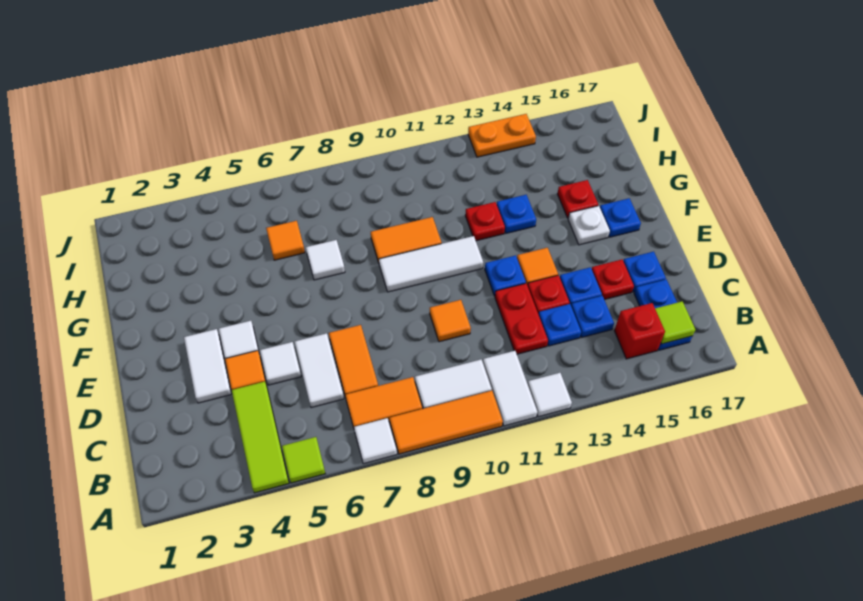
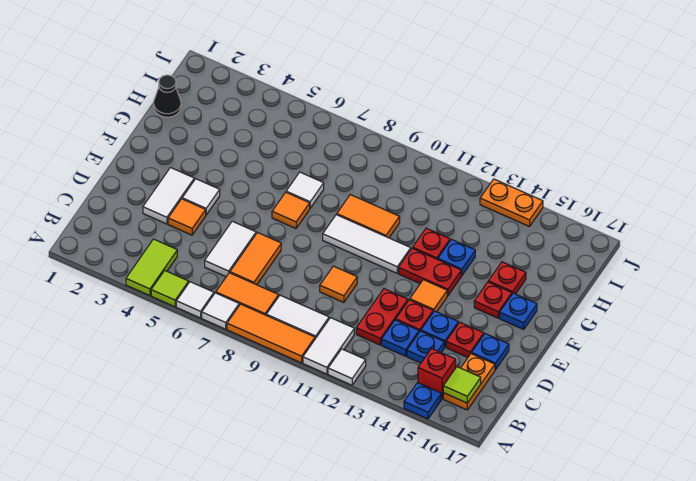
lime tile A4:C4 level 1 -> lime tile A4:B4 level 1
blue plate B16:C16 level 1 -> orange plate B16:C16 level 1
white tile D5 level 1 -> white tile A6 level 1
blue plate E12 level 1 -> blue plate A15 level 1
none -> red plate F12:F13 level 1
white plate F15 level 1 -> red plate F15 level 1
none -> black cone H1 level 1
orange tile H6 level 1 -> orange tile F7 level 1

